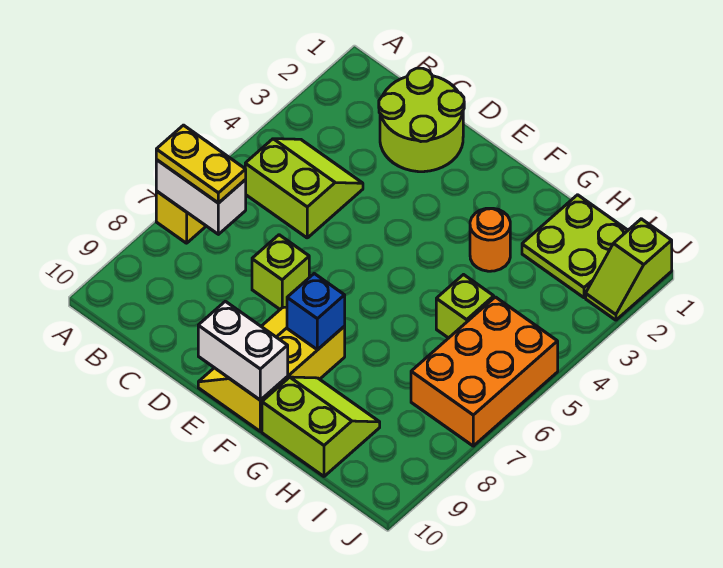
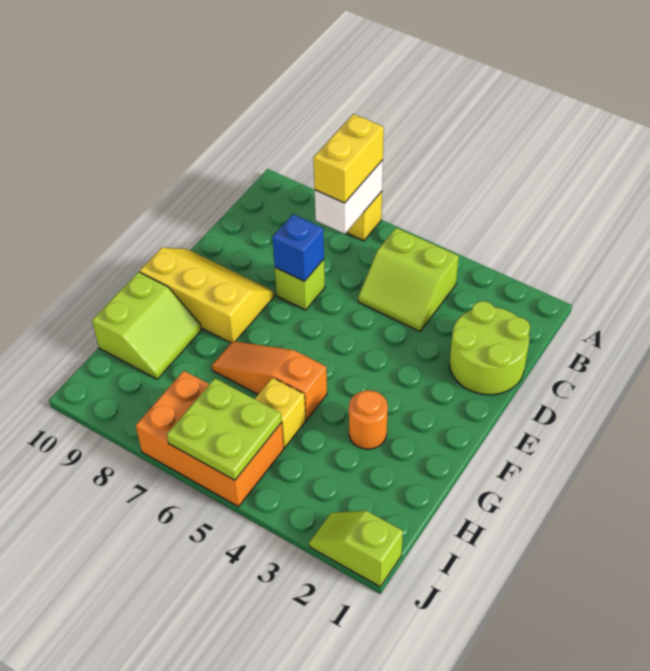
yellow plate A7:B7 level 3 -> yellow brick A7:B7 level 3
lime slope B4:C5 level 1 top 5 -> lime slope B4:C5 level 1 top B
white brick E10:F10 level 2 -> none
blue brick F8 level 2 -> blue brick D7 level 2
none -> orange slope G5:G7 level 1 top 5
lime plate H1:I2 level 1 -> lime plate I5:J6 level 2
lime brick H5 level 1 -> yellow brick H5 level 1

